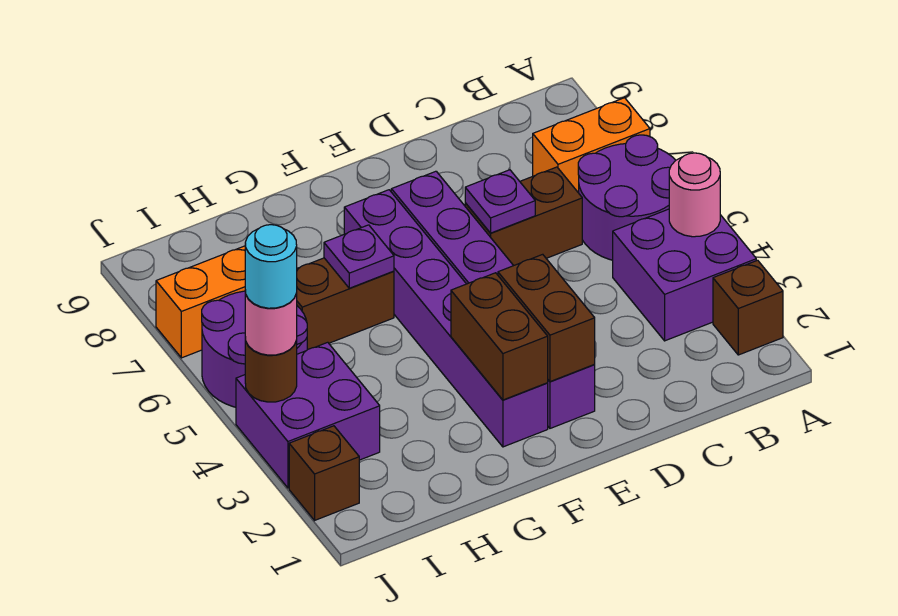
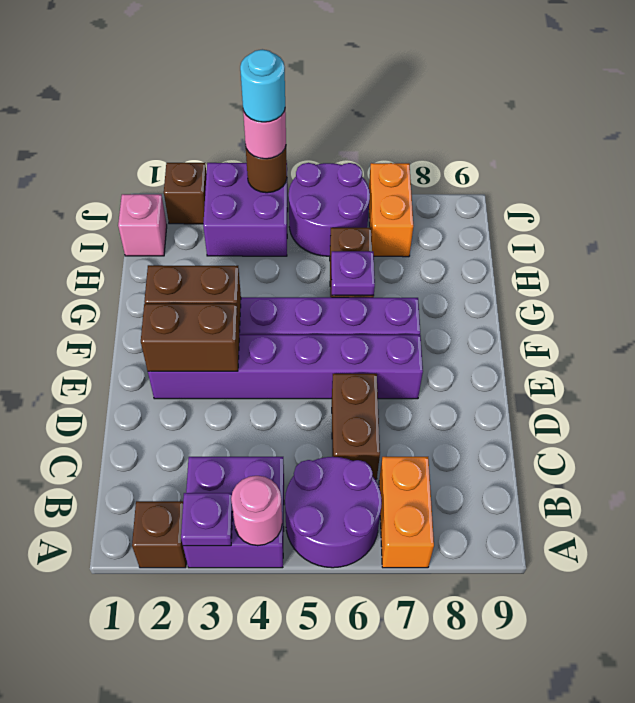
purple plate D6 level 2 -> purple plate A3 level 2
none -> pink brick I1 level 1

